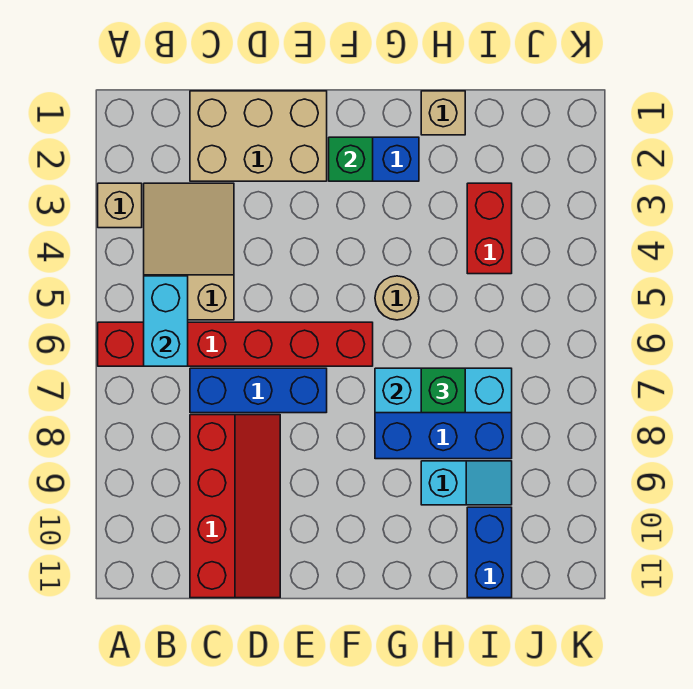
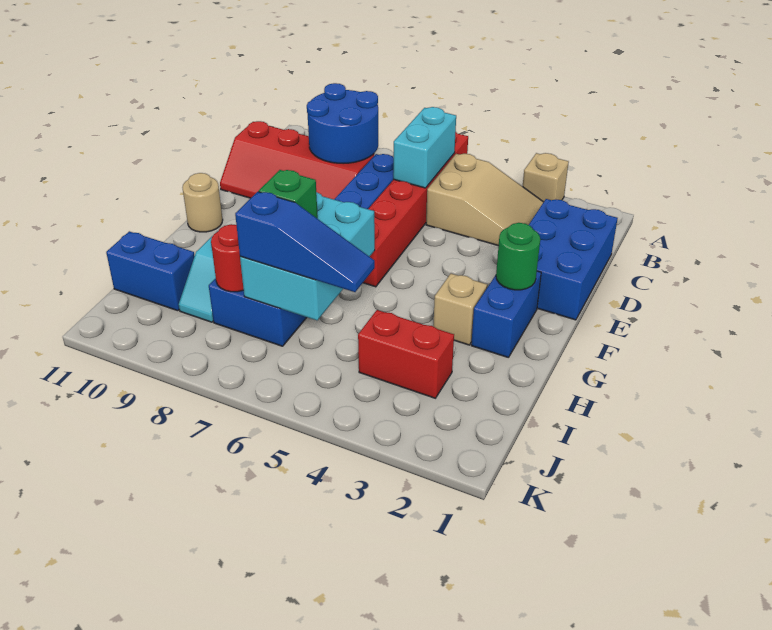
cyan brick B5:B6 level 2 -> cyan brick B6:C6 level 2
none -> blue round brick B8:C9 level 2
tan brick C1:E2 level 1 -> blue brick C1:E2 level 1
green brick F2 level 2 -> green round brick F2 level 2
tan round brick G5 level 1 -> tan round brick F11 level 1
cyan brick G7:I7 level 2 -> cyan brick G6:I7 level 2
tan brick H1 level 1 -> tan brick G3 level 1
none -> blue slope I5:I7 level 3 top 7
none -> red round brick I8 level 2

